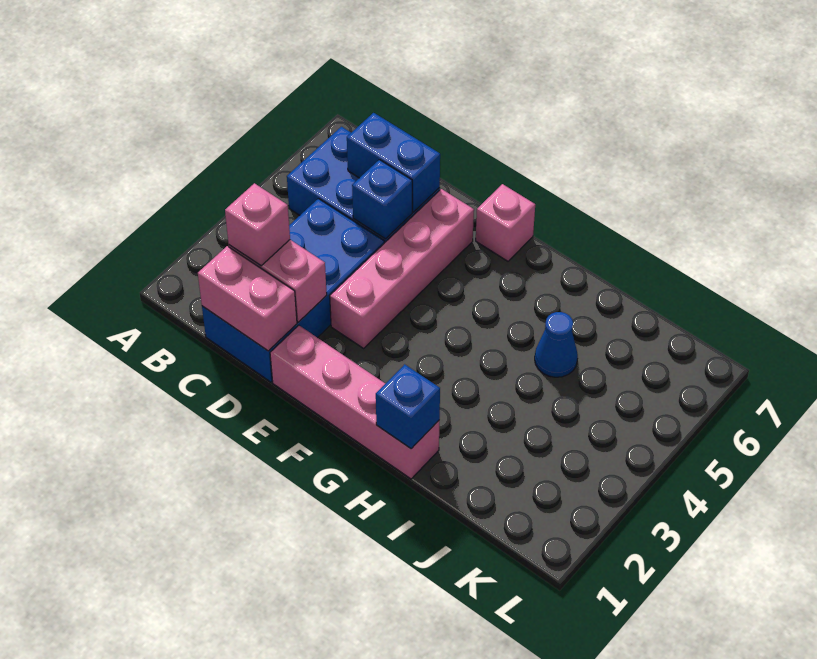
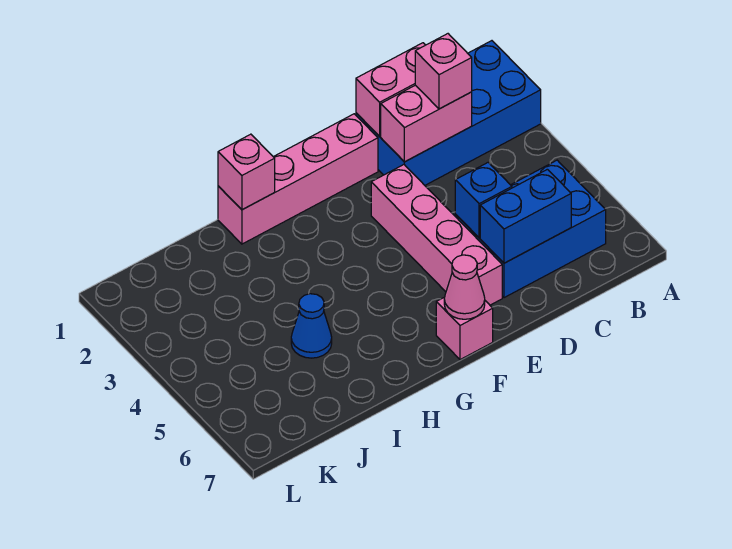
blue brick C1:D4 level 1 -> blue brick A1:D2 level 1
none -> pink cone F7 level 2
blue brick H1 level 2 -> pink brick H1 level 2

